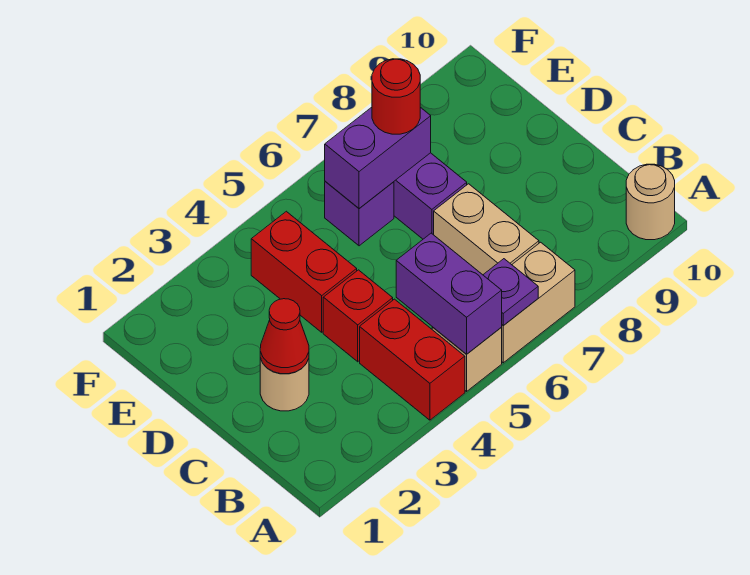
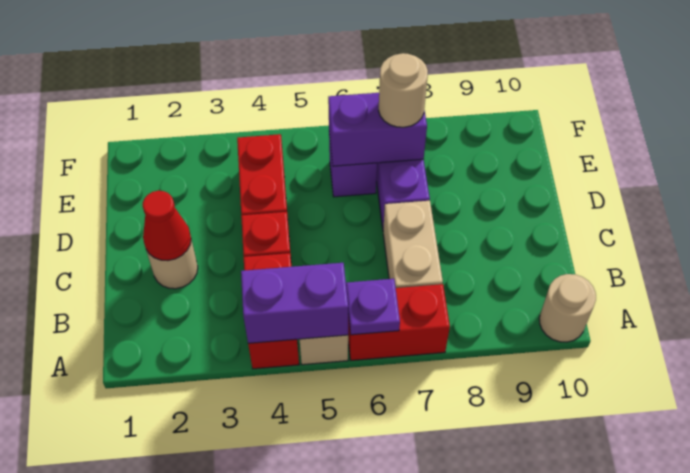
purple brick A5:B5 level 2 -> purple brick A4:A5 level 2
tan brick A6:A7 level 1 -> red brick A6:A7 level 1
red round brick E7 level 3 -> tan round brick E7 level 3

